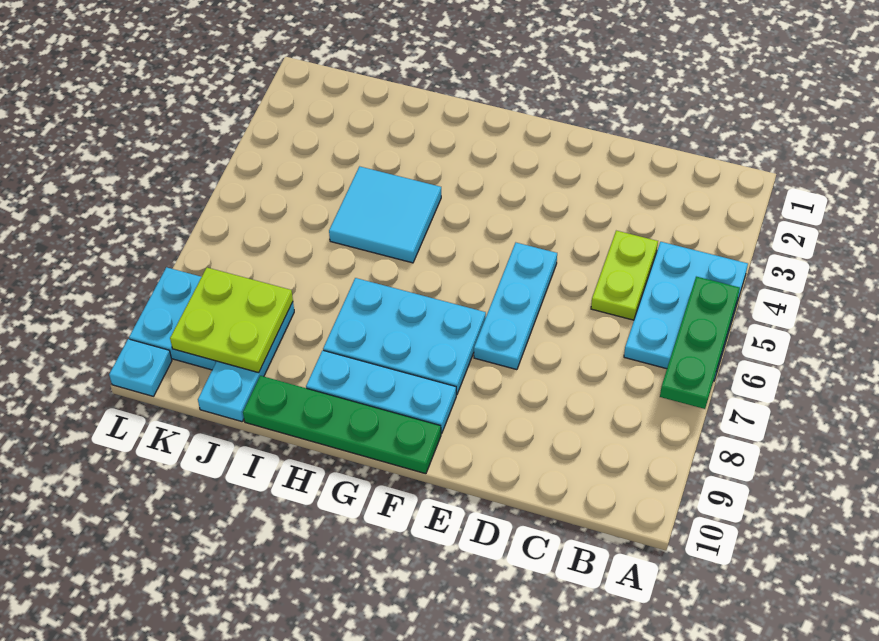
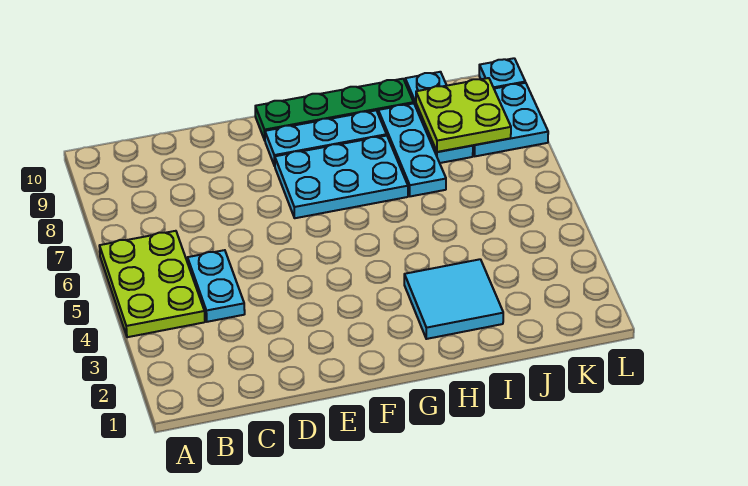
cyan plate A4:B6 level 1 -> lime plate A4:B6 level 1
green plate A5:A7 level 2 -> none
lime plate C4:C5 level 1 -> cyan plate C4:C5 level 1
cyan plate E5:E7 level 1 -> cyan plate I7:I9 level 1
cyan tile H4:I5 level 1 -> cyan tile H2:I3 level 1

